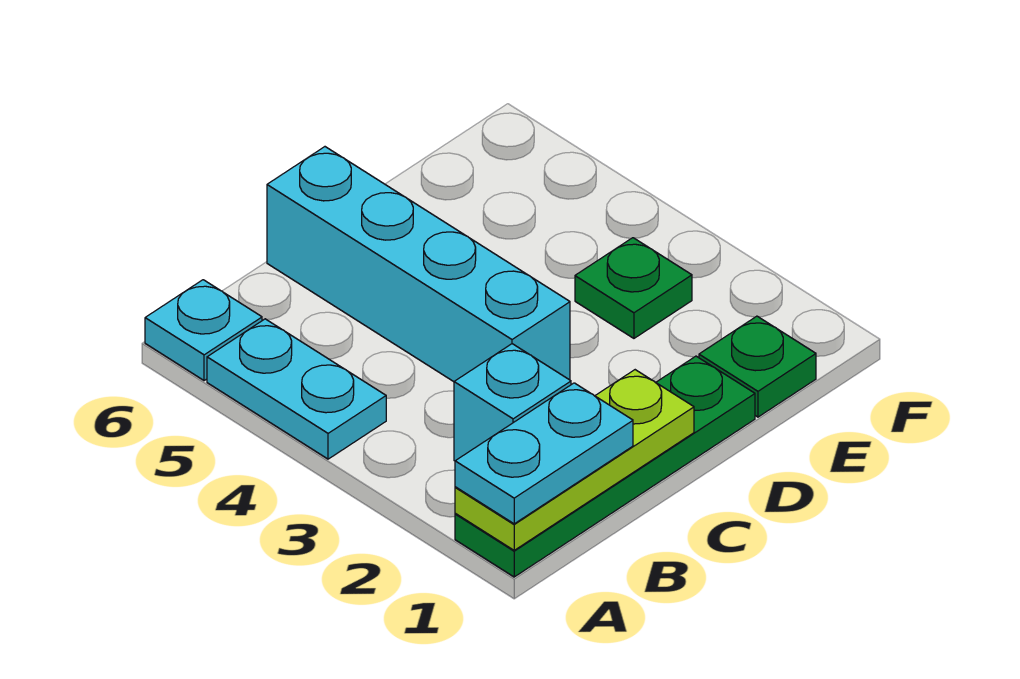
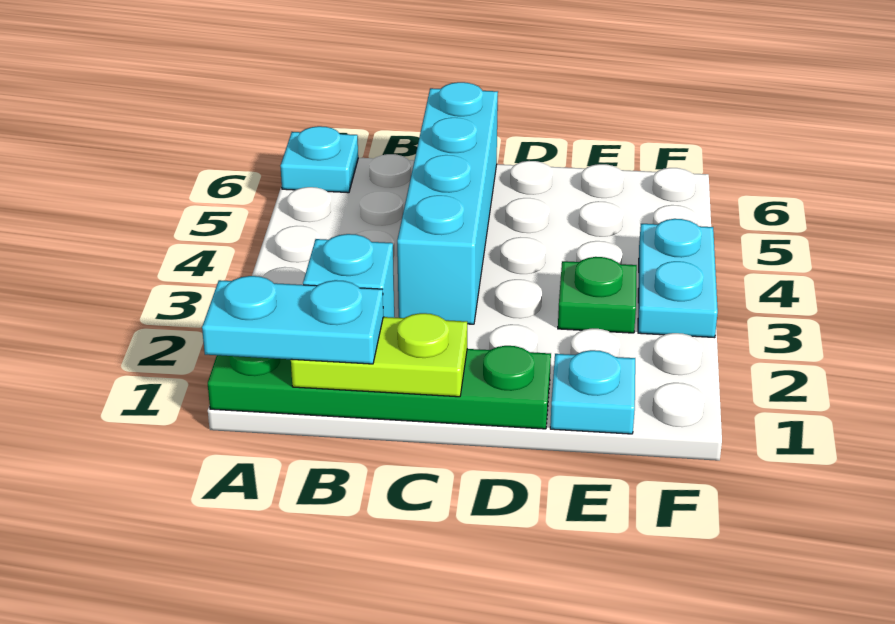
lime plate A1:C1 level 2 -> lime plate B1:C1 level 2
cyan plate A4:A5 level 1 -> cyan plate F3:F4 level 1
green plate E1 level 1 -> cyan plate E1 level 1

